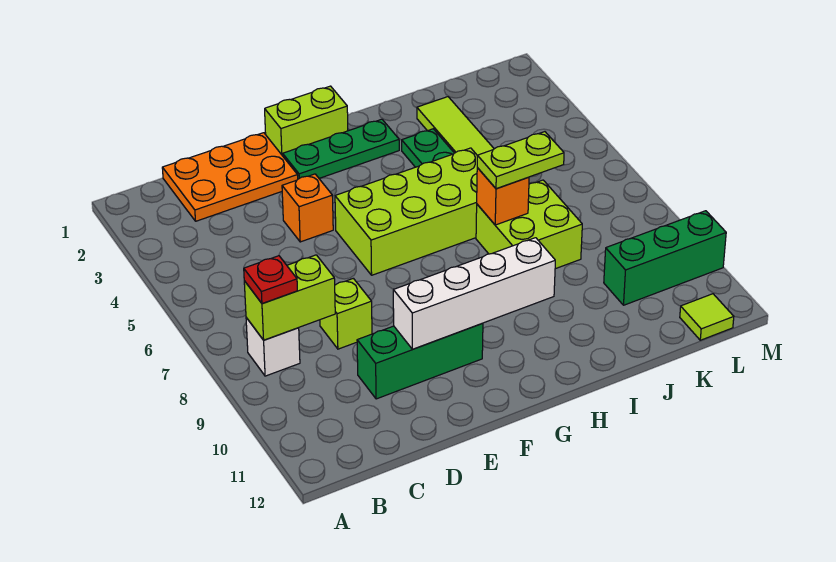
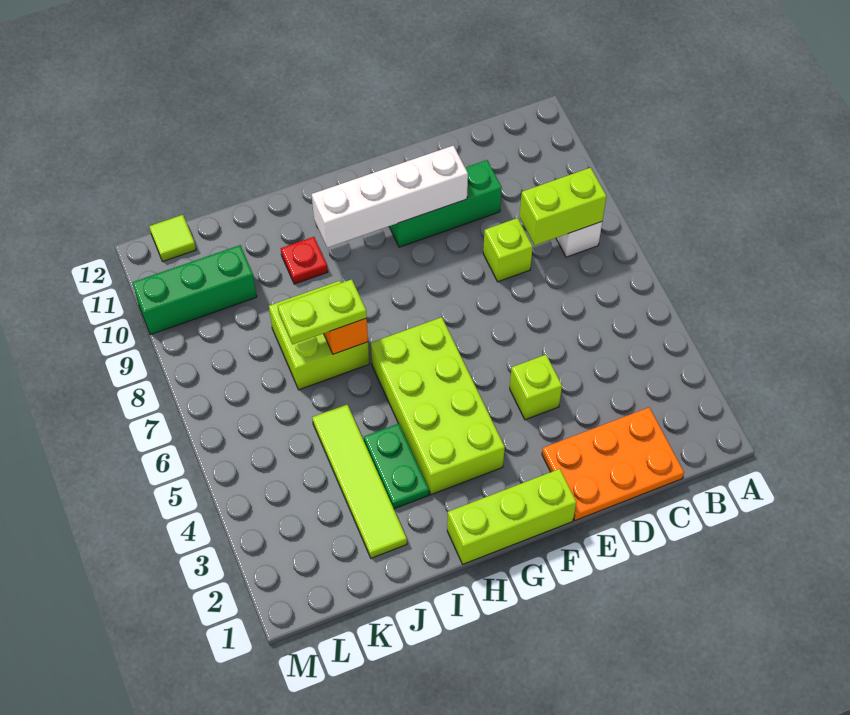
red plate B8 level 3 -> red plate I10 level 1
orange brick E4 level 1 -> lime brick E4 level 1
lime brick F1:G1 level 1 -> lime brick F1:H1 level 1
green plate F2:H2 level 1 -> none
lime brick F5:I6 level 1 -> lime brick G3:H6 level 1

